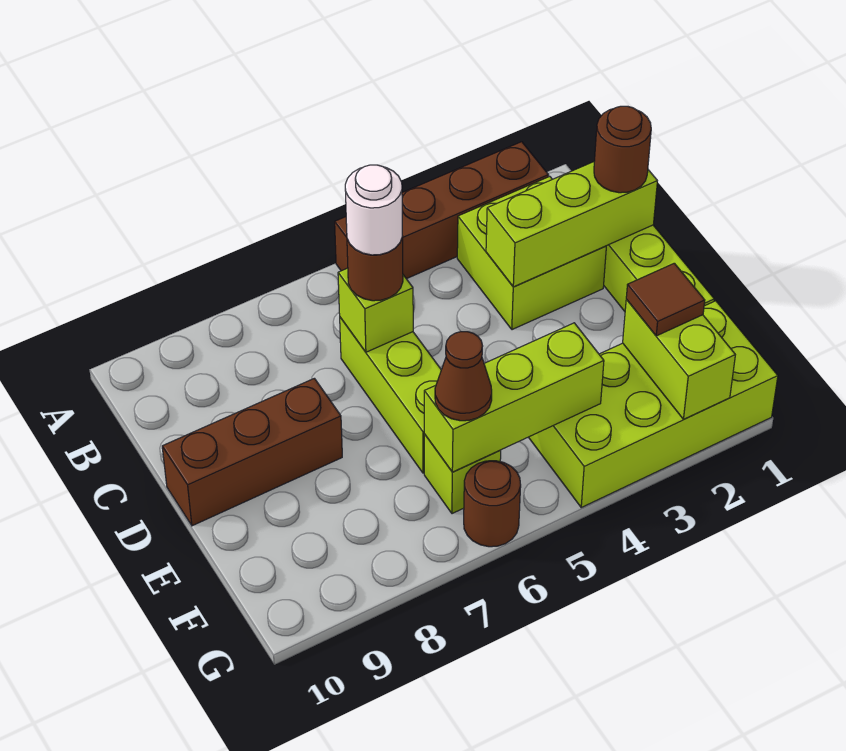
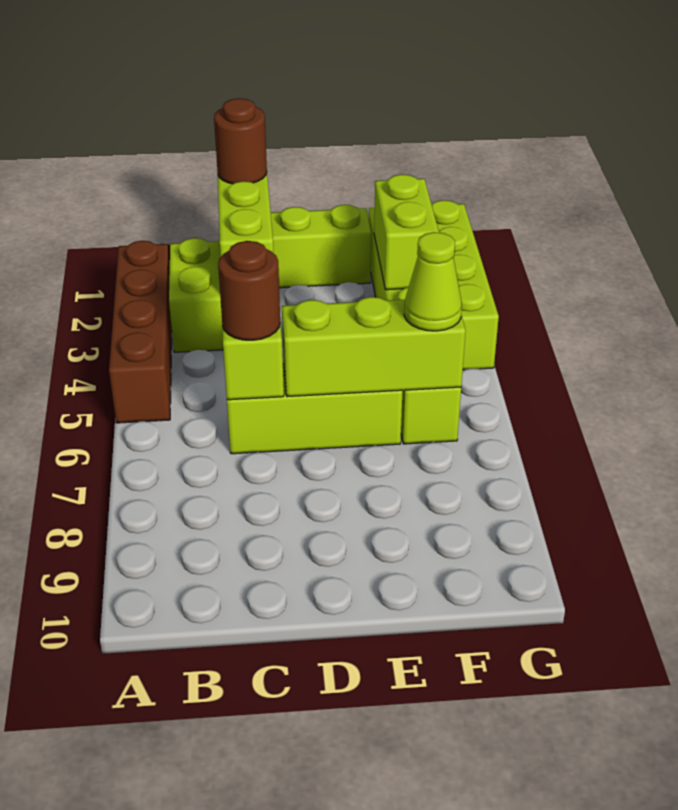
white round brick C6 level 4 -> none
brown brick D8:D10 level 1 -> none
lime brick F2:G2 level 2 -> lime brick F2:F3 level 2
brown tile F2 level 3 -> none
lime brick F4:F6 level 2 -> lime brick D6:F6 level 2
brown cone F6 level 3 -> lime cone F6 level 3
brown round brick G6 level 1 -> none

